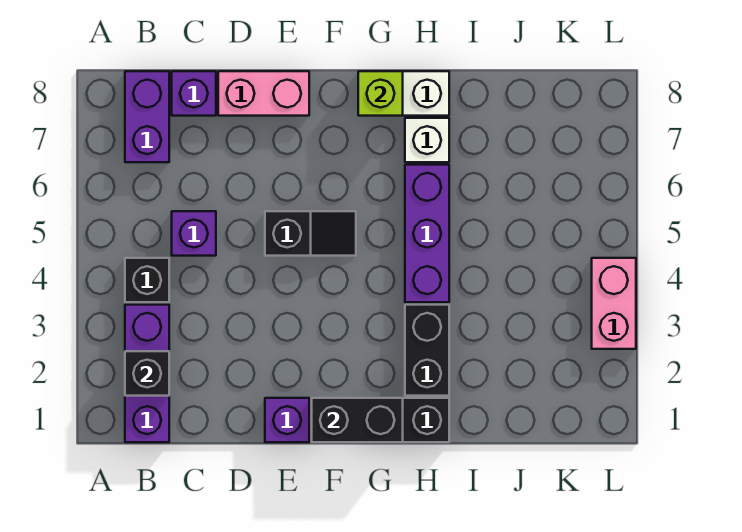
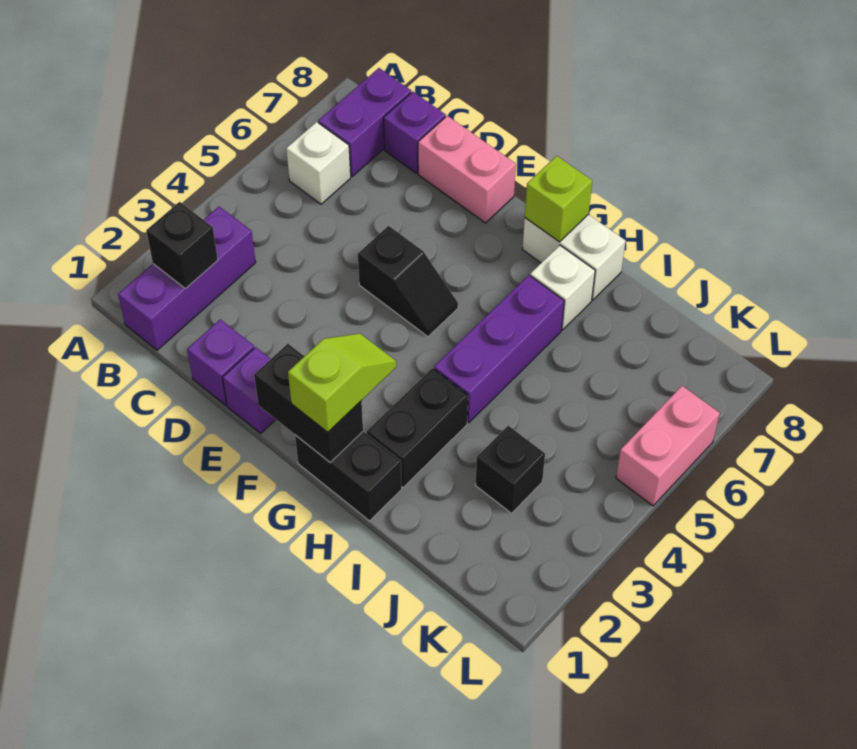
black brick B4 level 1 -> black brick J3 level 1
none -> white brick B6 level 1
purple brick C5 level 1 -> purple brick D1 level 1
none -> lime slope G1:G2 level 3 top 1
pink brick L3:L4 level 1 -> pink brick L5:L6 level 1

